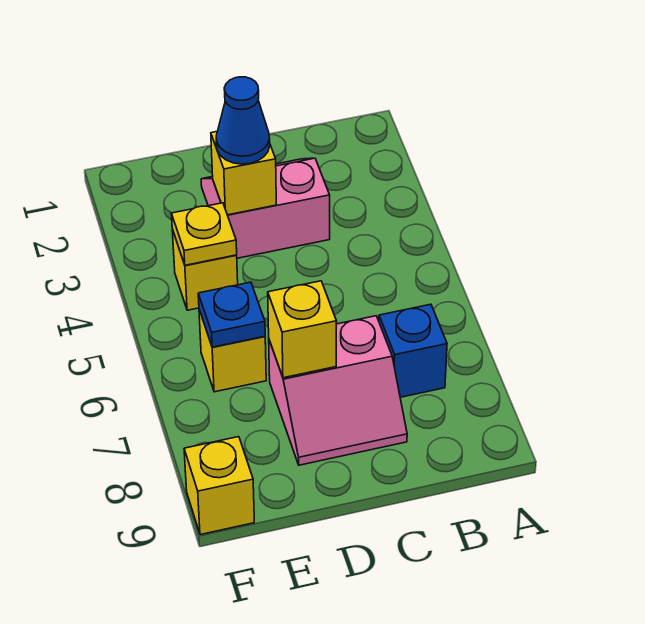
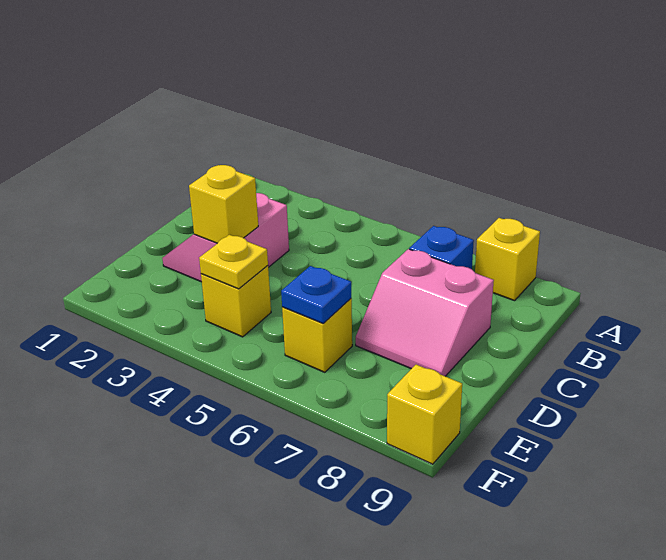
pink slope C7:D8 level 1 top 7 -> pink slope C7:D8 level 1 top C
blue cone D3 level 3 -> none
yellow brick D7 level 2 -> yellow brick A8 level 1

